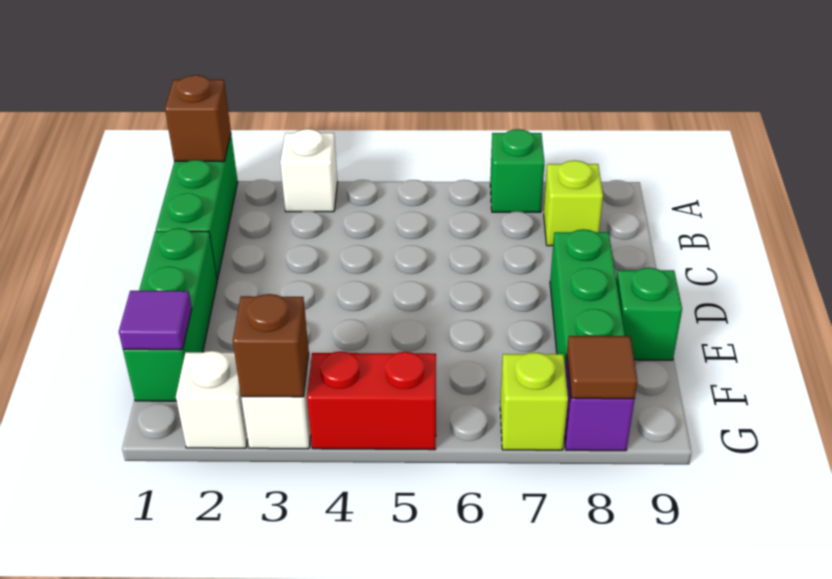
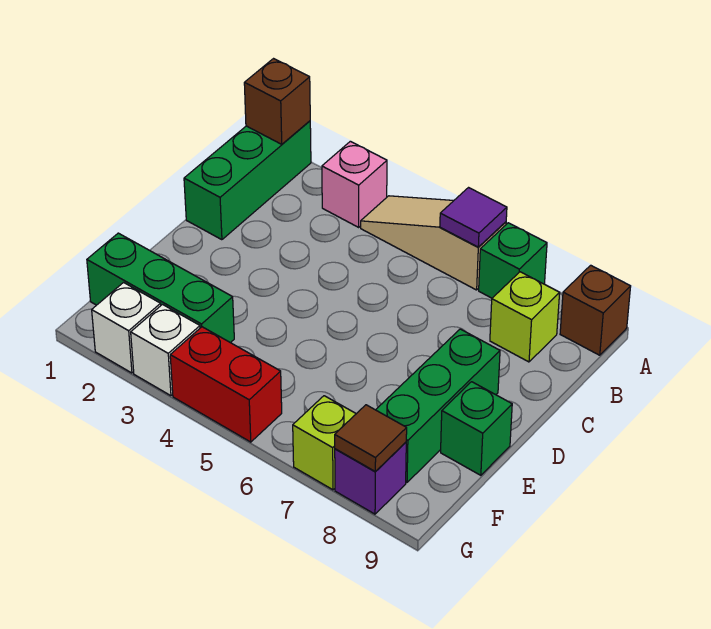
white brick A3 level 1 -> pink brick A3 level 1
none -> tan slope A4:A6 level 1 top 6
green brick D1:F1 level 1 -> green brick F1:F3 level 1
purple tile F1 level 2 -> purple tile A6 level 2
brown brick G3 level 2 -> brown brick A9 level 1

